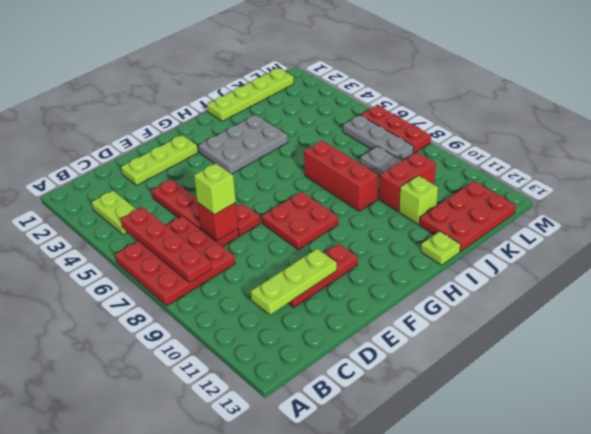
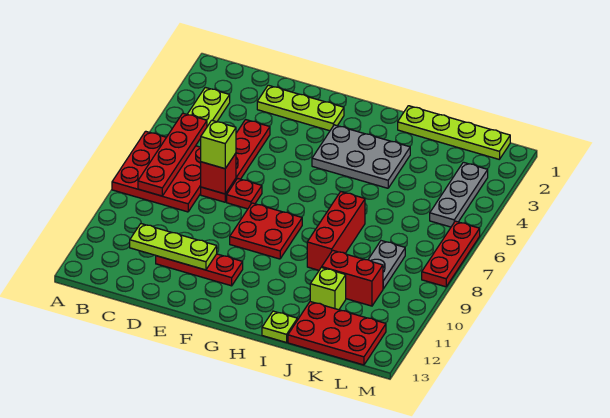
grey plate L6:L8 level 1 -> grey plate L3:L5 level 1

